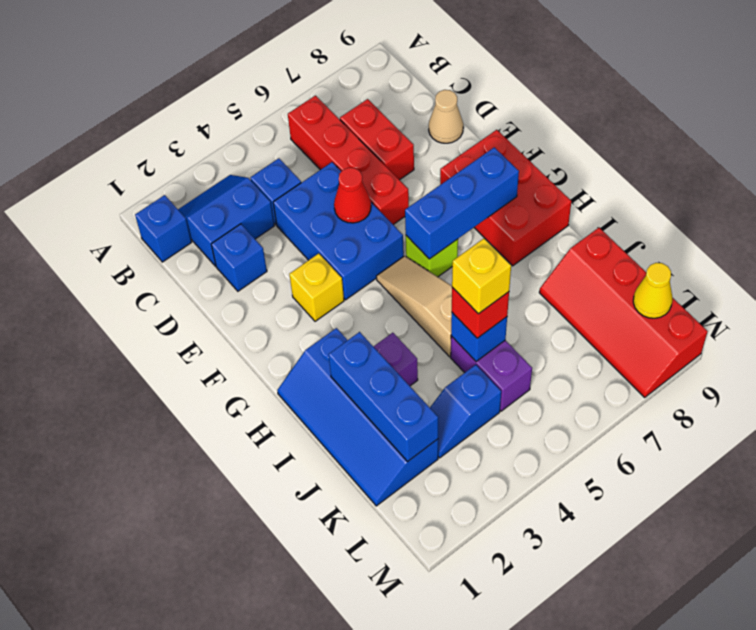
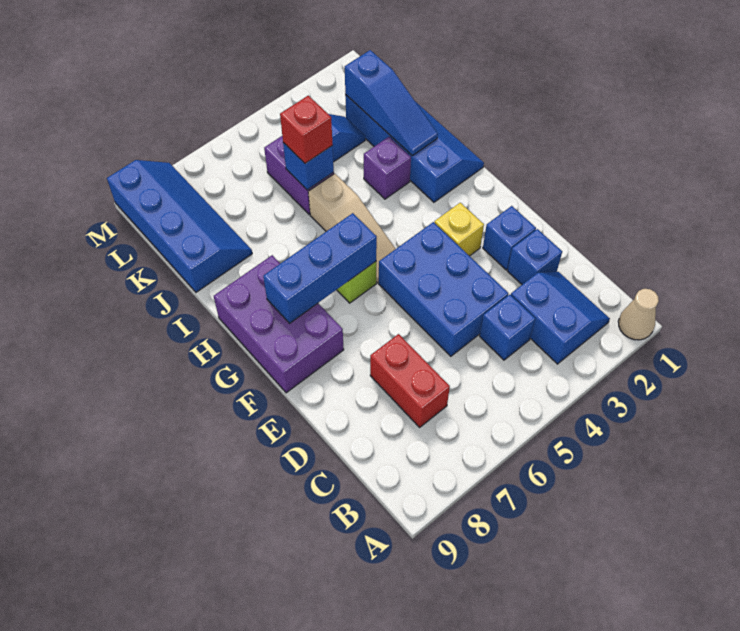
blue brick B1 level 1 -> blue brick E2 level 1
blue slope B2:C3 level 1 top C -> blue slope B2:C3 level 1 top 3
red brick B6:E6 level 1 -> none
tan cone D9 level 1 -> tan cone A1 level 1
red cone E5 level 2 -> none
red brick F8:H9 level 1 -> purple brick F8:H9 level 1
blue brick I2:K2 level 2 -> blue slope I2:K2 level 2 top K
yellow brick J5 level 4 -> none
red slope J8:M9 level 1 top 9 -> blue slope J8:M9 level 1 top 9
yellow cone L9 level 2 -> none

